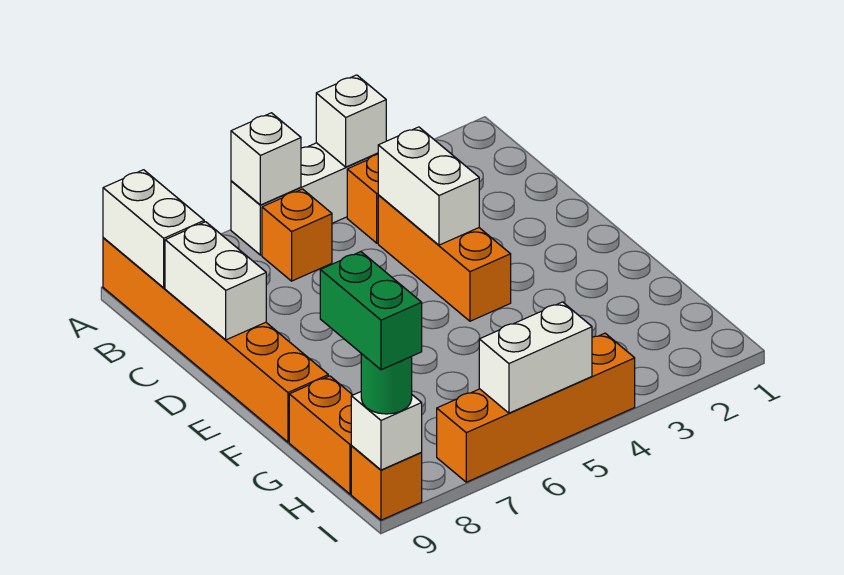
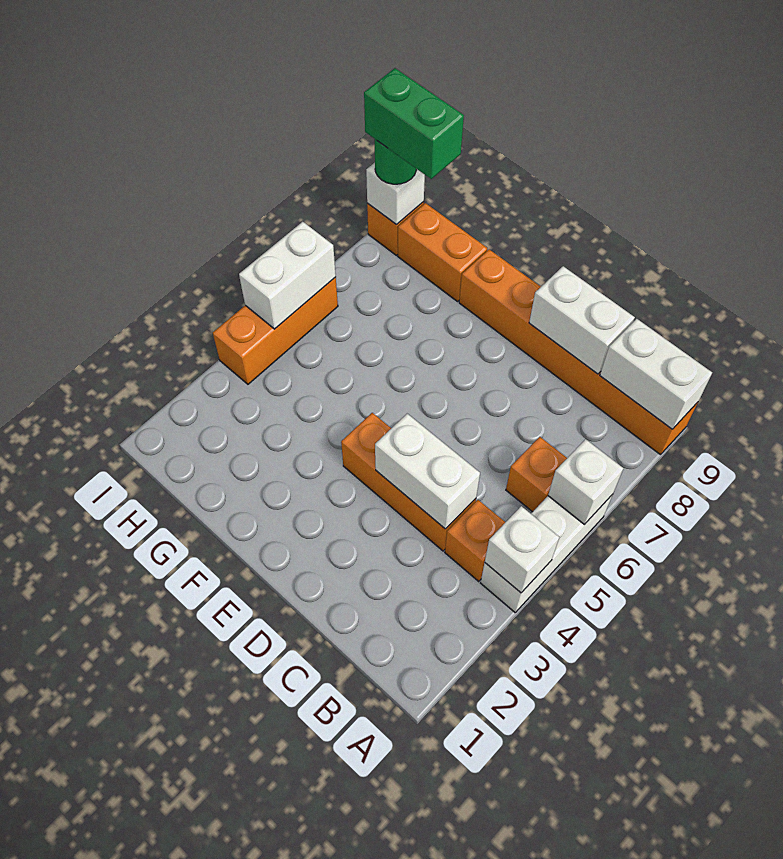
orange brick I4:I7 level 1 -> orange brick I4:I6 level 1

